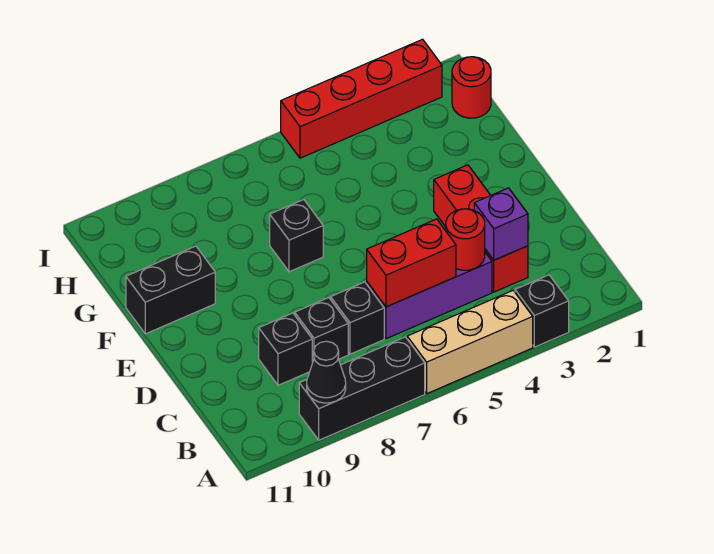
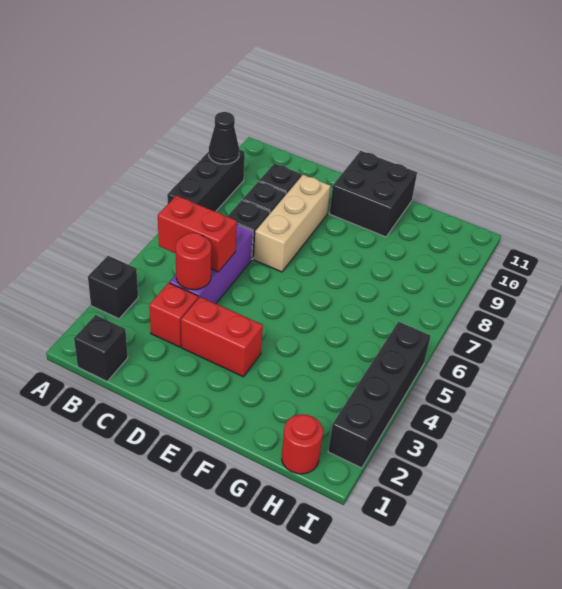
tan brick A4:A6 level 1 -> tan brick D7:D9 level 1
purple brick C3 level 2 -> none
red brick C5:C6 level 2 -> red brick B5:C5 level 2
black brick F7 level 1 -> black brick B1 level 1
black brick F10:F11 level 1 -> black brick E10:F11 level 1
red brick I2:I5 level 1 -> black brick I2:I5 level 1

